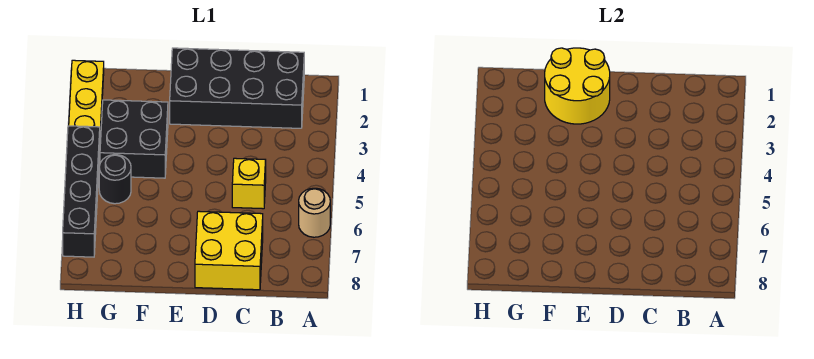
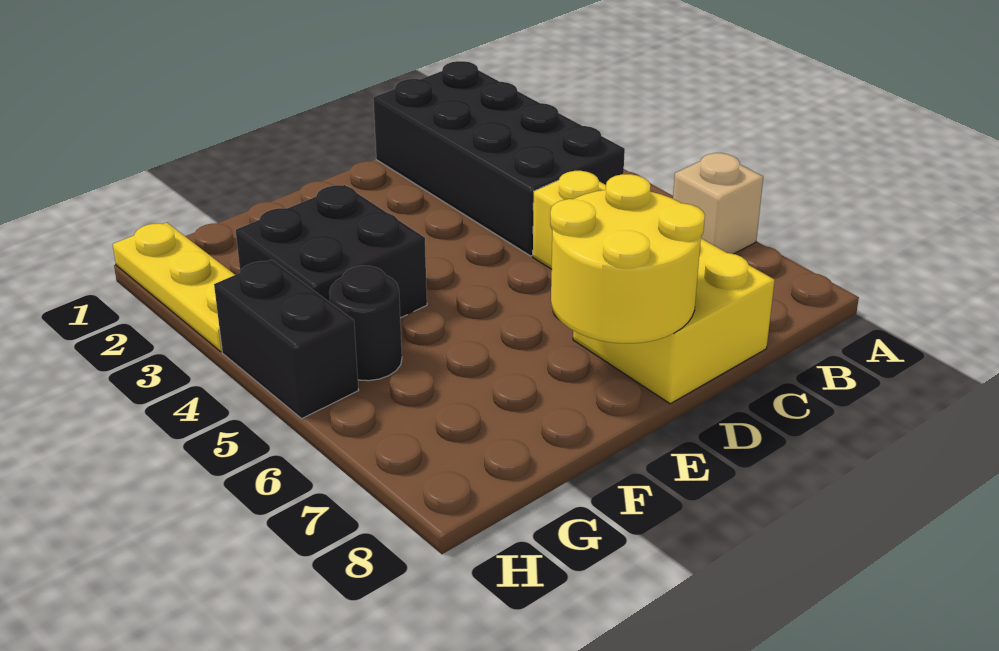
tan round brick A6 level 1 -> tan brick A6 level 1
black brick B1:E2 level 1 -> black brick B1:C4 level 1
yellow round brick E1:F2 level 2 -> yellow round brick D7:E8 level 2
black brick H4:H7 level 1 -> black brick H4:H5 level 1

